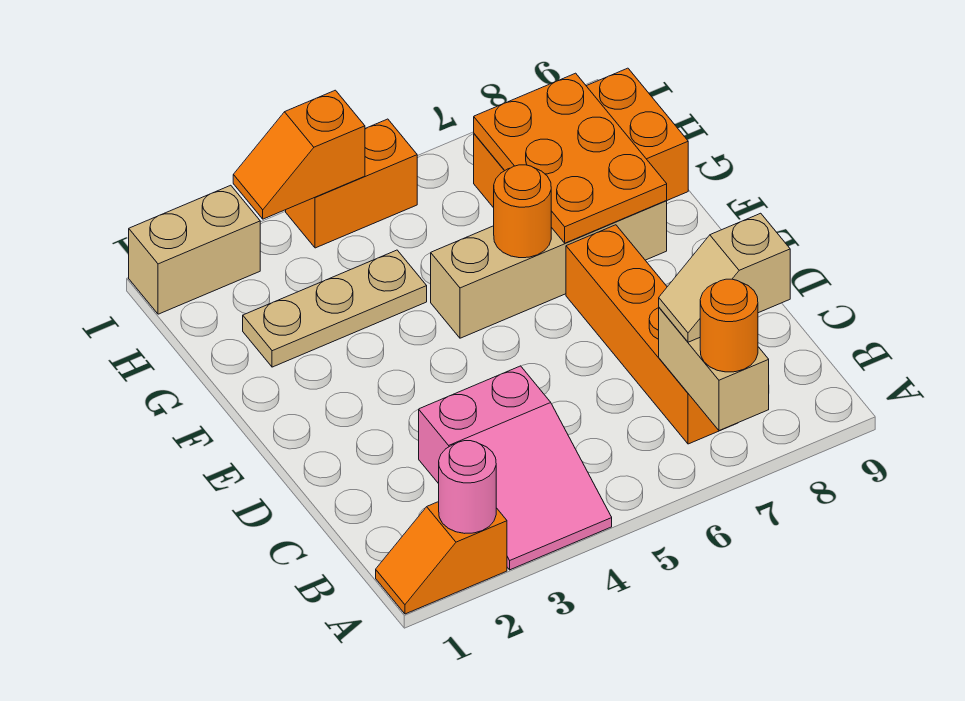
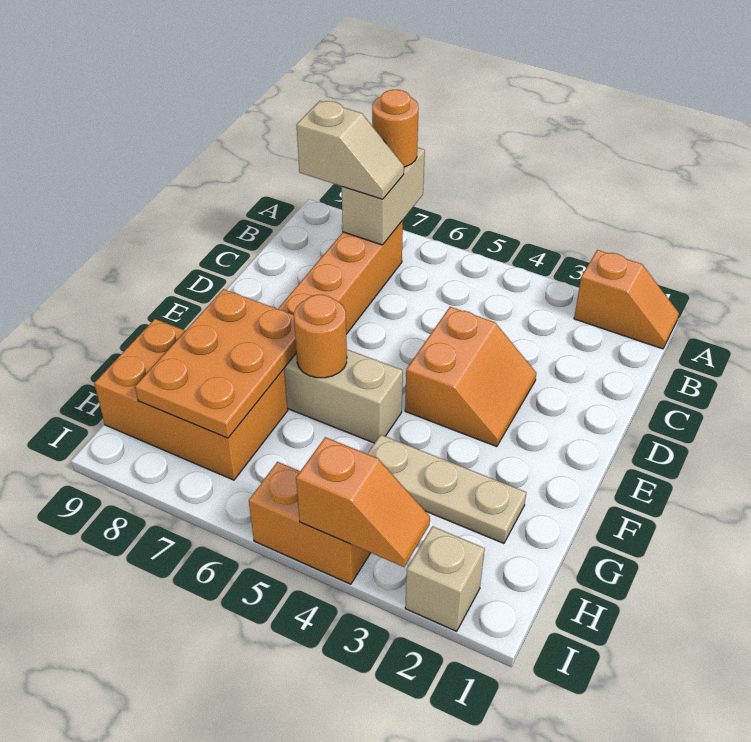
pink round brick A2 level 2 -> none
pink slope A3:C4 level 1 top C -> none
none -> orange slope D3:E4 level 1 top 4
tan brick I1:I2 level 1 -> tan brick I2 level 1

